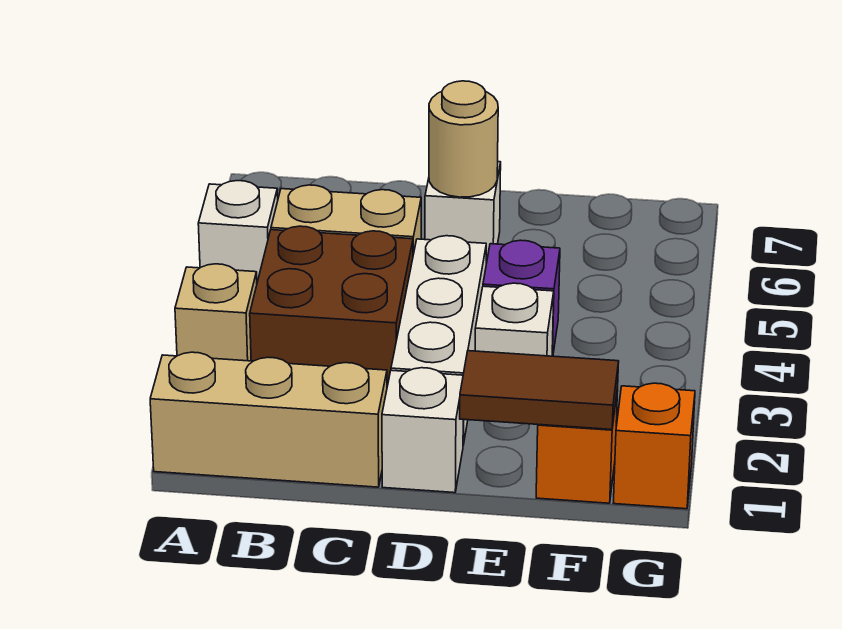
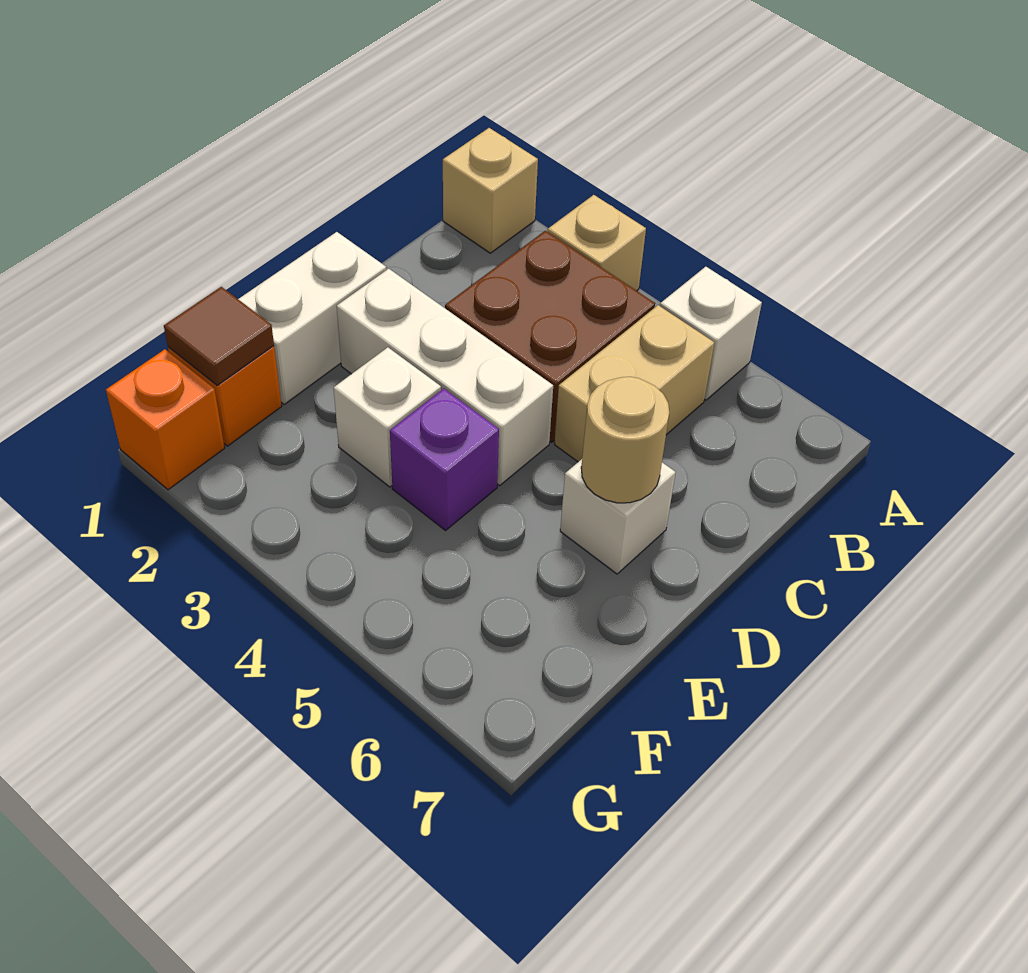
tan brick A1:C1 level 1 -> tan brick A1 level 1
white brick D1 level 1 -> white brick D1:E1 level 1
brown tile E1:F1 level 2 -> brown tile F1 level 2

